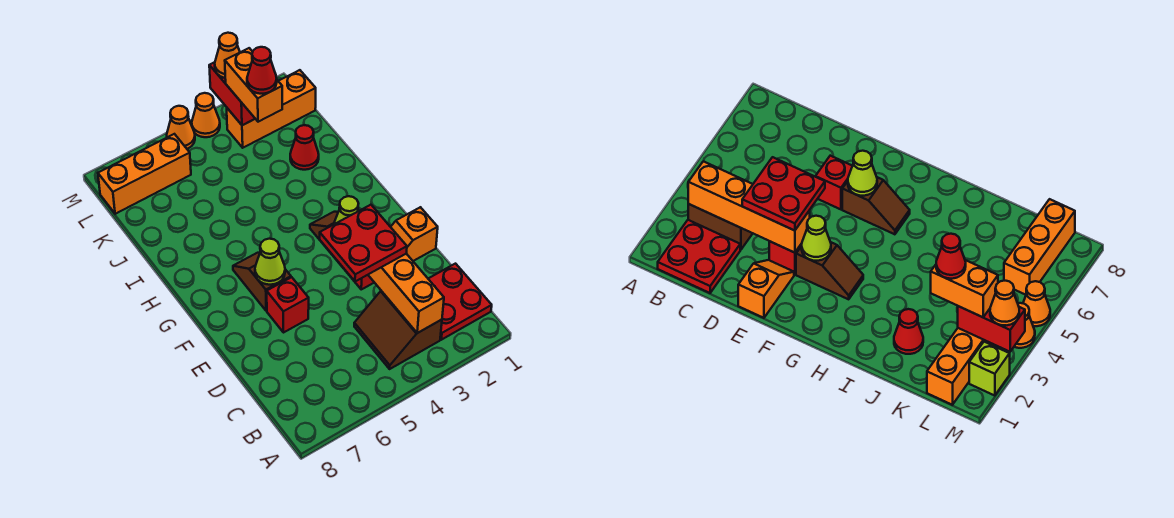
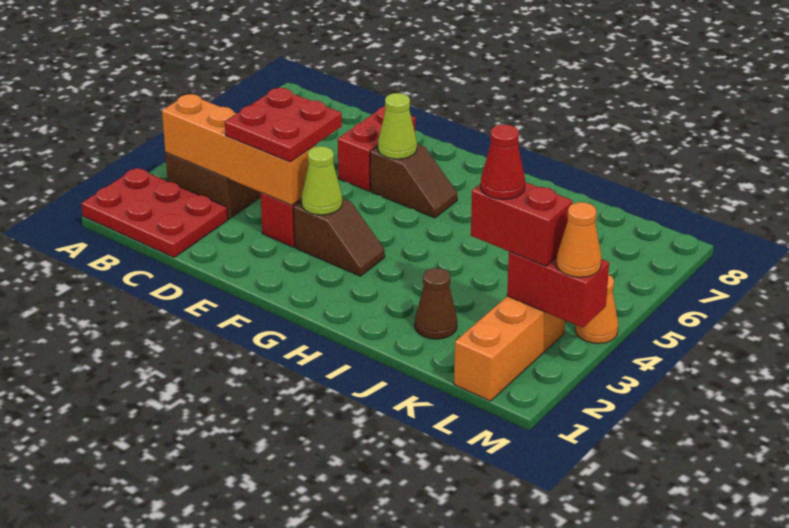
red plate B1:C2 level 1 -> red plate A1:C2 level 1
orange slope E1:E2 level 1 top 1 -> none
red brick E6 level 1 -> red brick E6:E7 level 1
red cone J2 level 1 -> brown cone J2 level 1
orange brick K3:L3 level 3 -> red brick K3:L3 level 3
orange brick L6:L8 level 1 -> none
lime brick M2 level 1 -> none
orange cone M5 level 1 -> none

